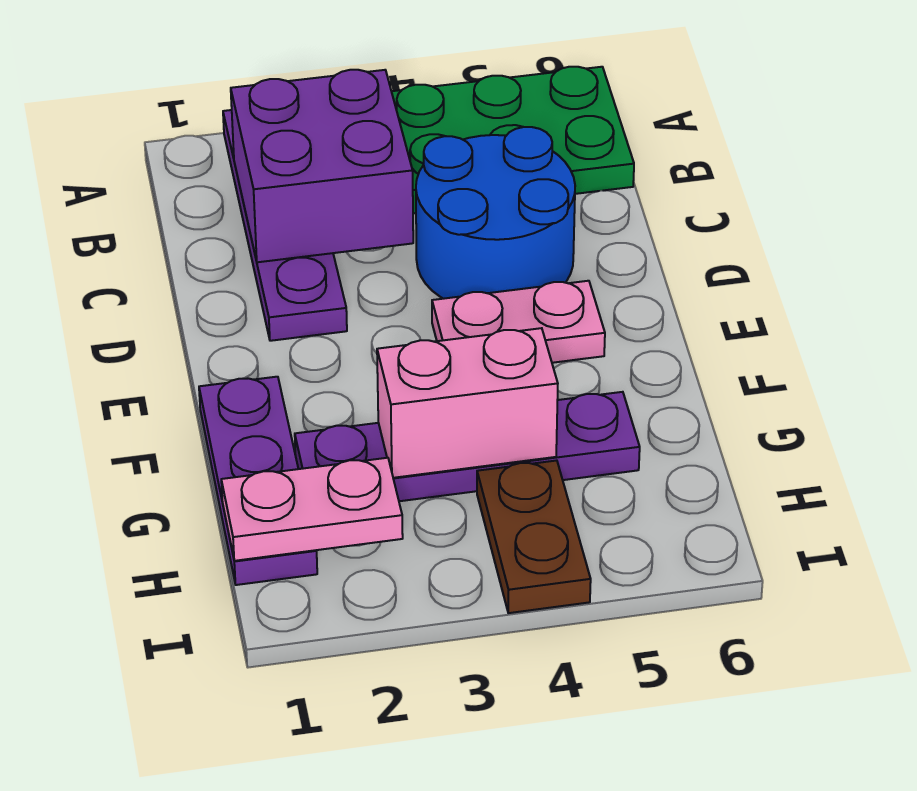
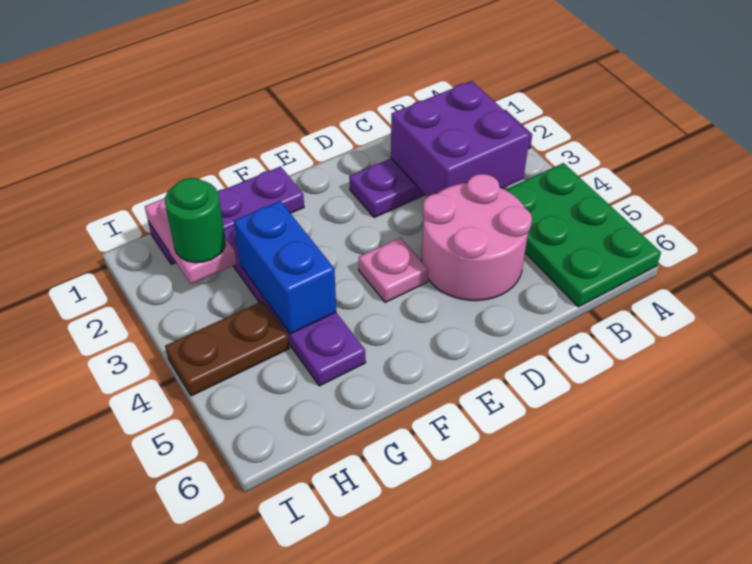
blue round brick C4:D5 level 1 -> pink round brick C4:D5 level 1
pink plate E4:E5 level 1 -> pink plate E4 level 1
pink brick G3:G4 level 2 -> blue brick G3:G4 level 2
none -> green round brick H2 level 3

